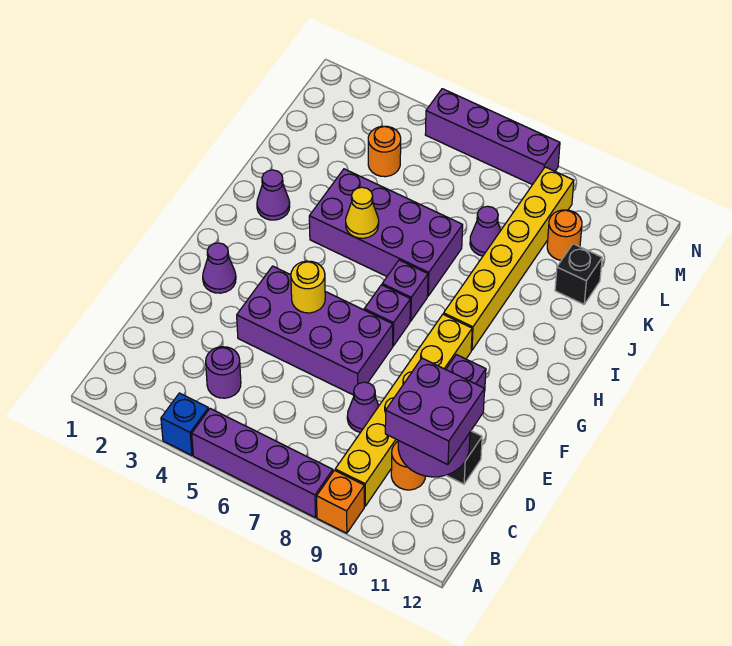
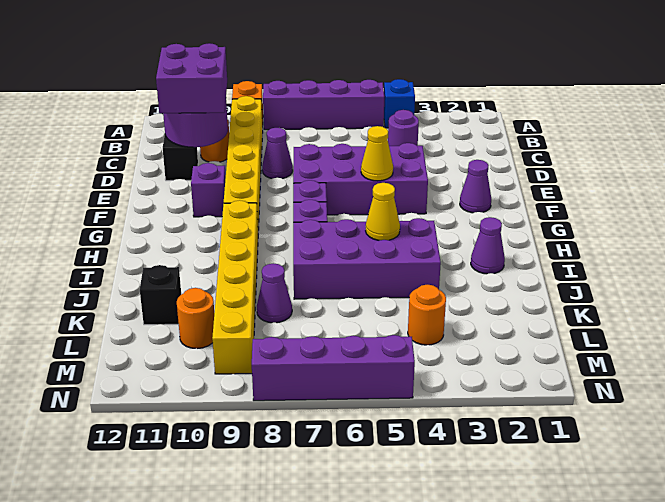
yellow round brick F5 level 2 -> yellow cone F5 level 2

